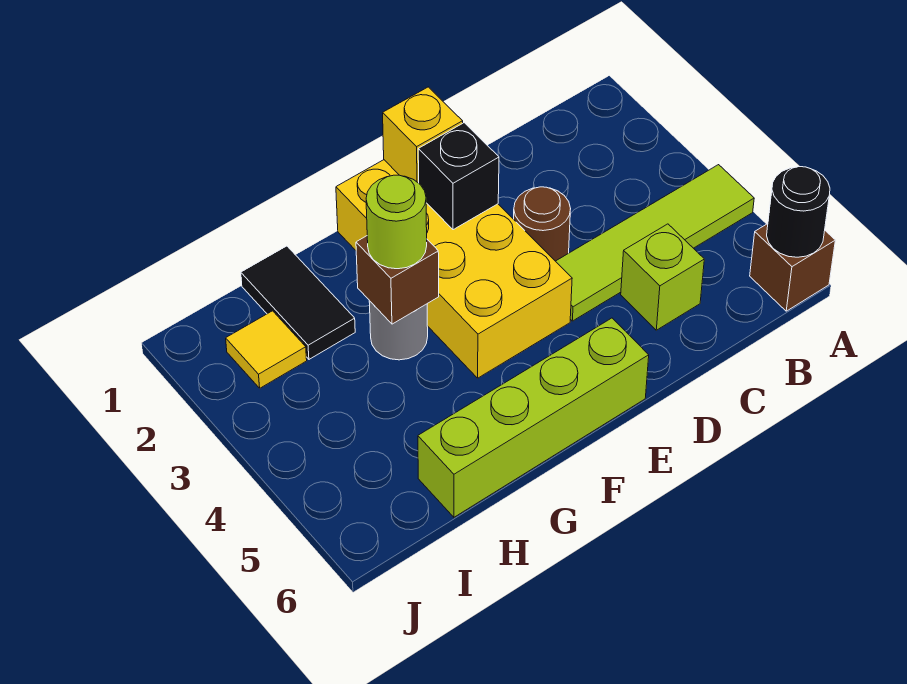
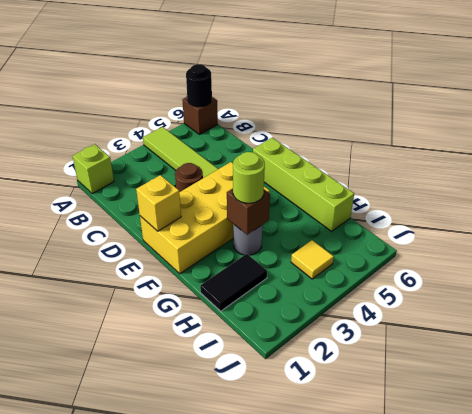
lime brick C5 level 1 -> lime brick A1 level 1
black brick E2 level 2 -> none
yellow tile I2 level 1 -> yellow tile I4 level 1

